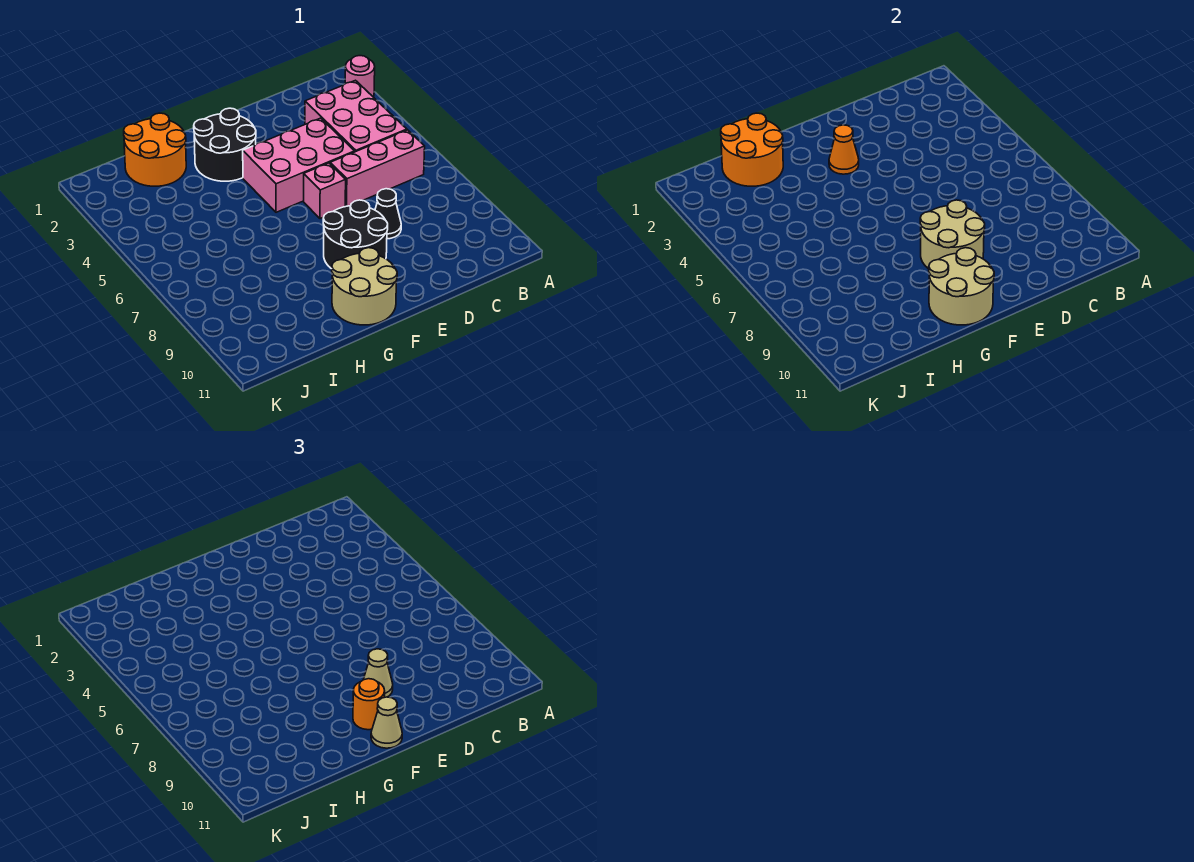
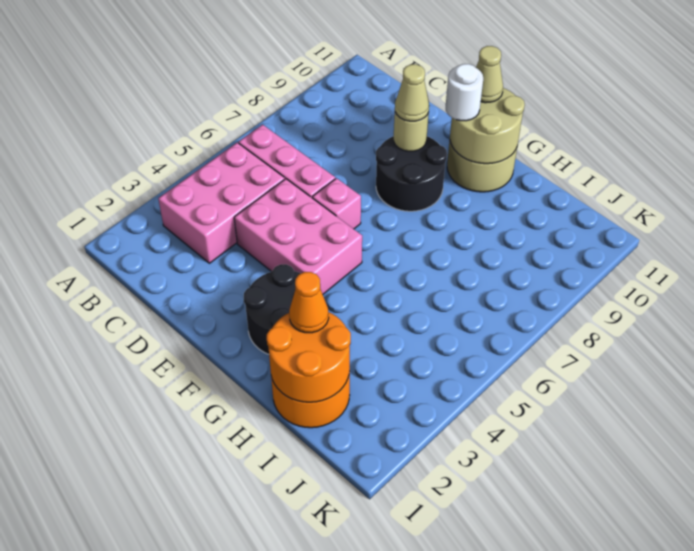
pink round brick A2 level 1 -> none
black cone D8 level 1 -> none
tan round brick E8:F9 level 2 -> tan round brick E9 level 2
orange cone F3 level 2 -> orange cone H2 level 3
orange round brick F10 level 3 -> white round brick F10 level 3

